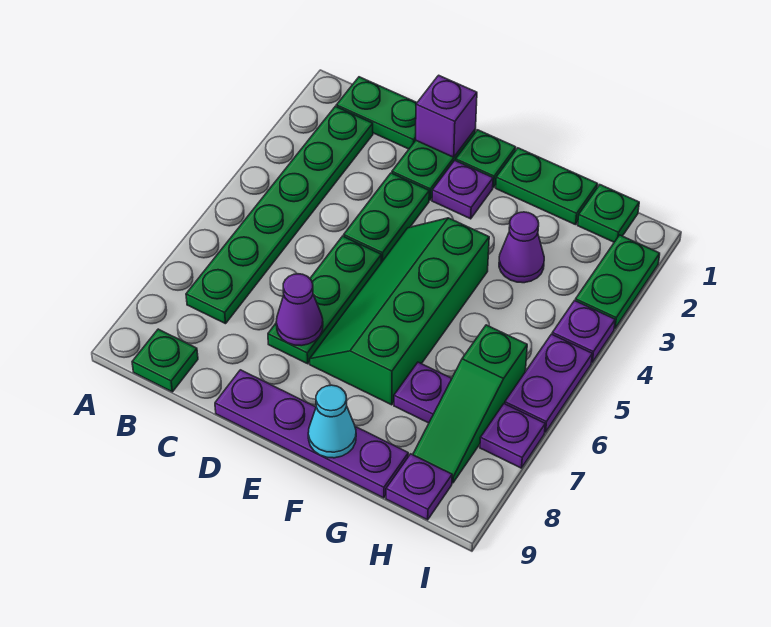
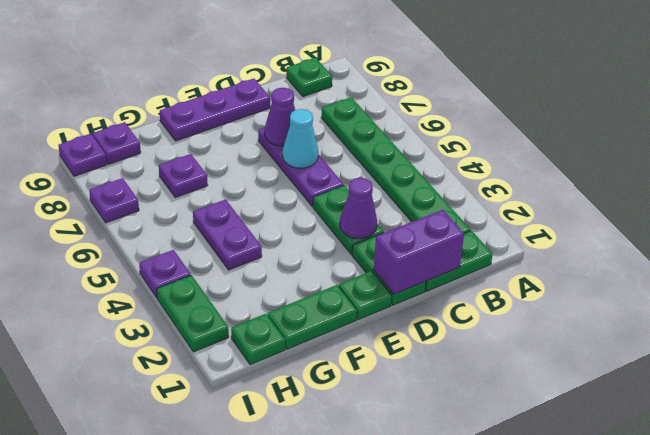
purple brick D1 level 2 -> purple brick C1:D1 level 2
green plate D5:D7 level 1 -> purple plate D5:D7 level 1
purple plate D9:G9 level 1 -> purple plate D9:F9 level 1
purple plate E2 level 1 -> purple plate I9 level 1
green slope E4:F7 level 1 top F -> none
cyan cone F9 level 2 -> cyan cone D6 level 2
purple cone G3 level 1 -> purple cone D3 level 2
green slope H6:H8 level 1 top 6 -> none
purple plate I5:I6 level 1 -> purple plate G4:G5 level 1

